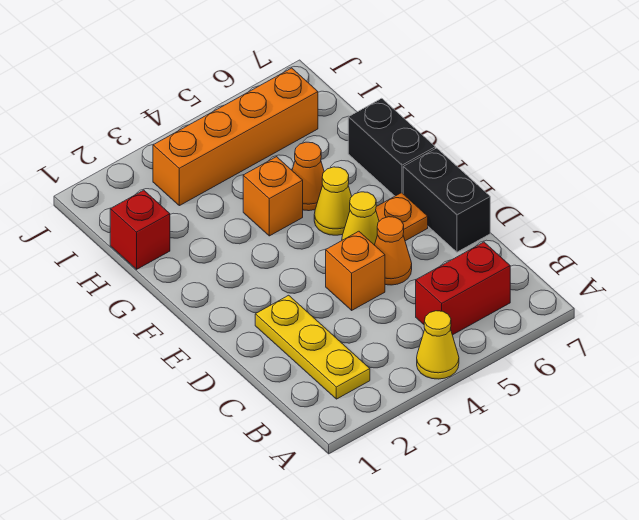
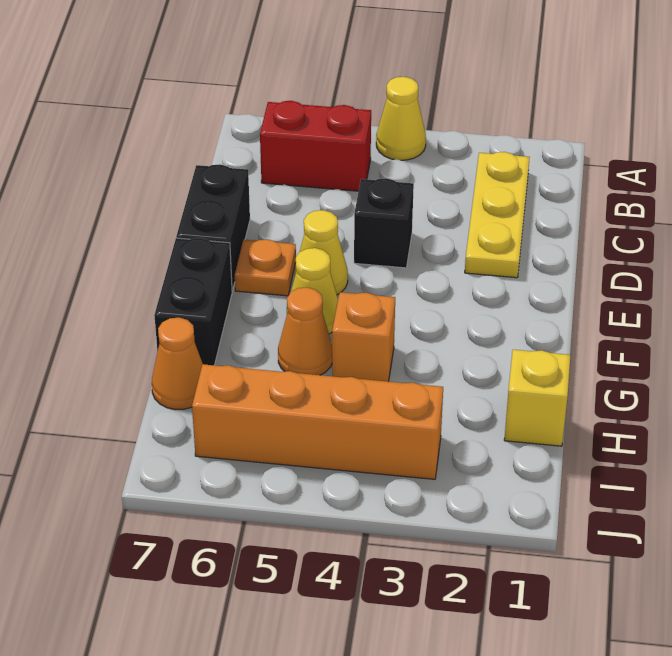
orange brick D4 level 1 -> black brick D4 level 1
orange cone D5 level 1 -> orange cone H7 level 1
red brick H1 level 1 -> yellow brick H1 level 1

